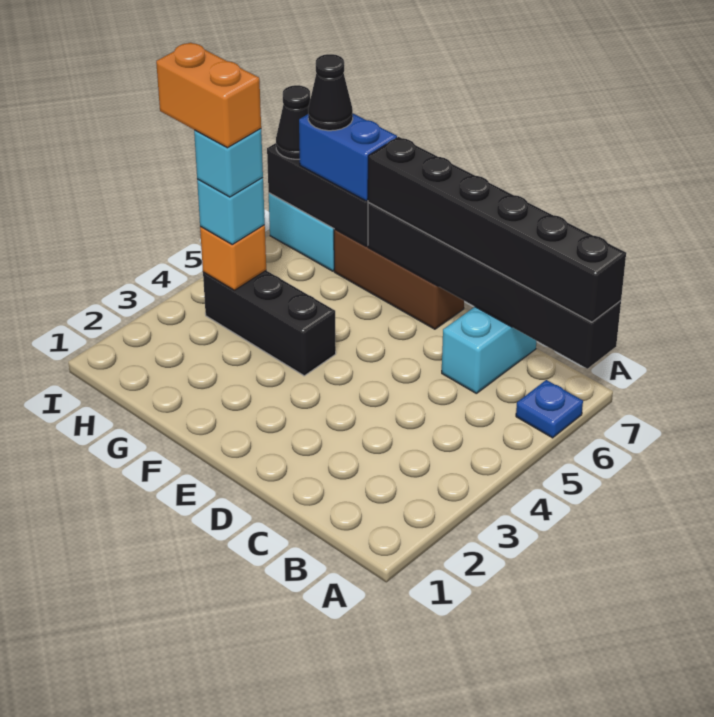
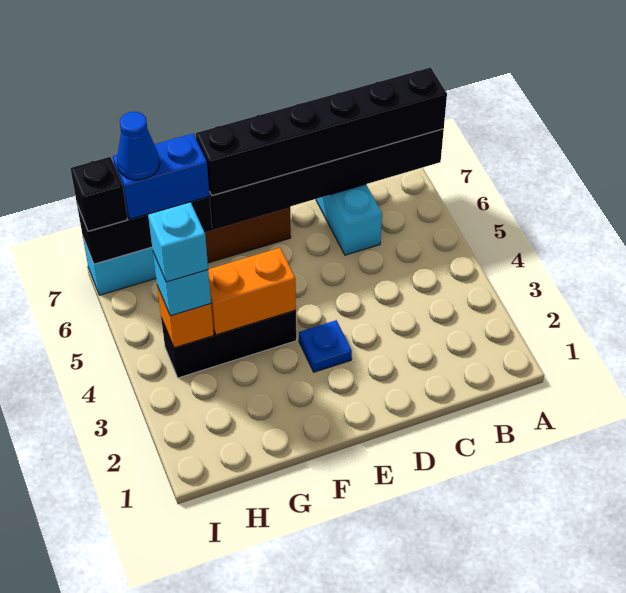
blue plate A6 level 1 -> blue plate E3 level 1
orange brick H4:I4 level 5 -> orange brick F4:G4 level 2
black cone H7 level 4 -> blue cone H7 level 4
black cone I7 level 3 -> black brick I7 level 3

